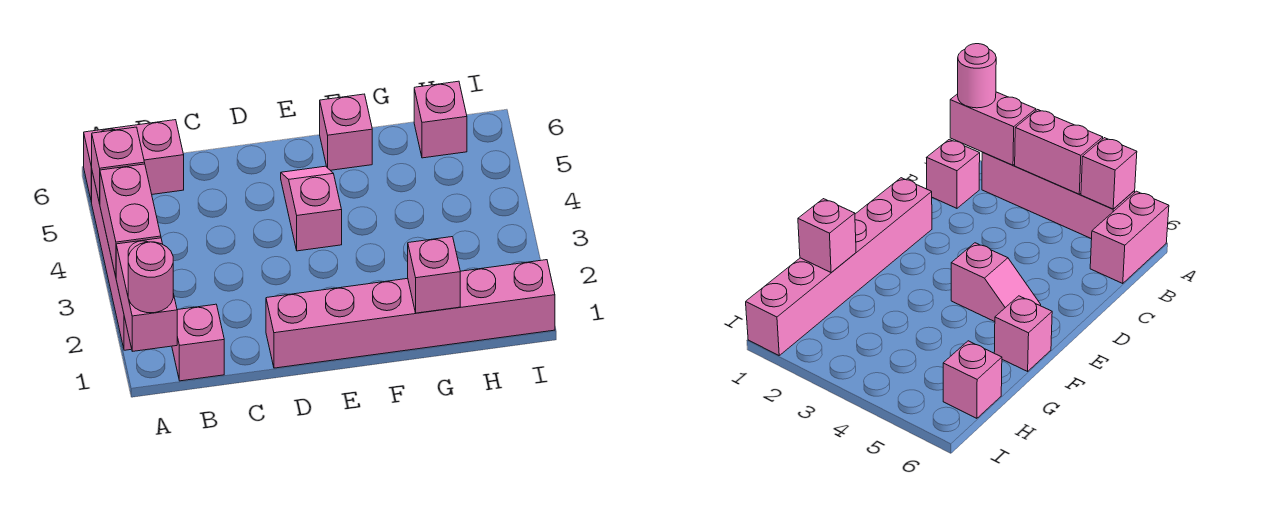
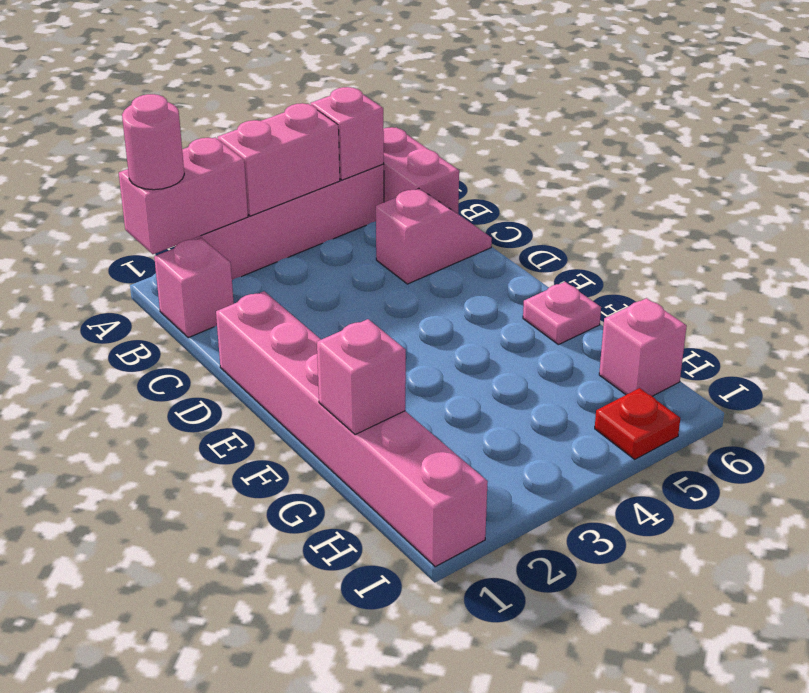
pink slope E4:E5 level 1 top 4 -> pink slope C5:C6 level 1 top 5
pink brick F6 level 1 -> pink plate F6 level 1
none -> red plate I5 level 1

